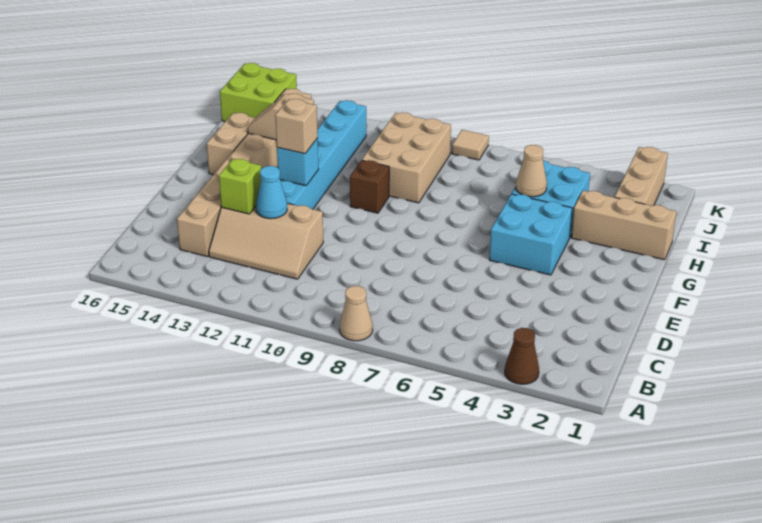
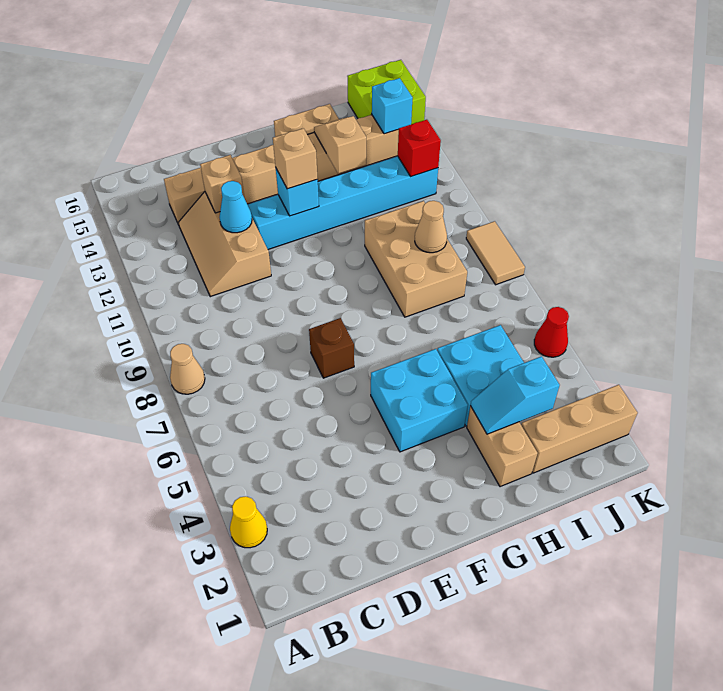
brown cone A3 level 1 -> yellow cone A3 level 1
lime brick D13 level 2 -> tan brick D13 level 2
brown brick G10 level 1 -> brown brick E7 level 1
tan brick H1:H3 level 1 -> tan brick H2:H3 level 1
none -> cyan slope H3:I3 level 2 top I
tan cone H5 level 2 -> tan cone I9 level 2
tan brick H9:J10 level 1 -> tan brick H8:I10 level 1
none -> red brick J12 level 2
none -> cyan brick J14 level 2
none -> red cone K5 level 1
tan tile K8 level 1 -> tan tile K8:K9 level 1

